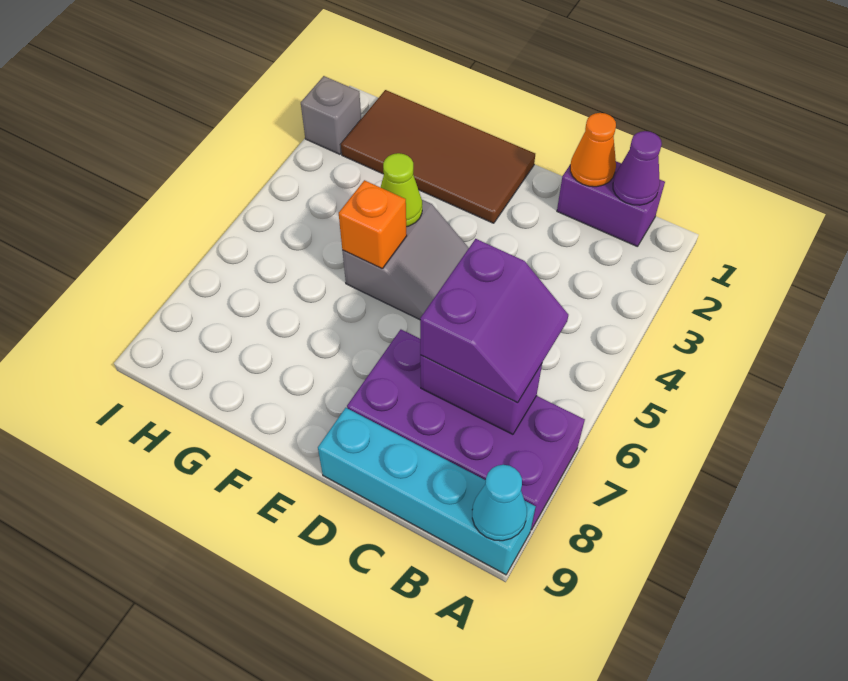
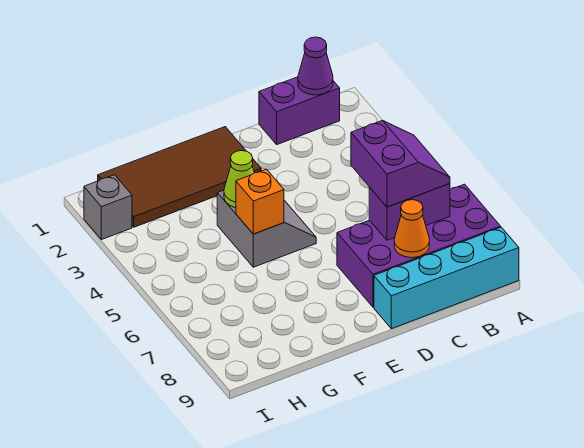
cyan cone A9 level 2 -> none
orange cone C1 level 2 -> orange cone C8 level 2

